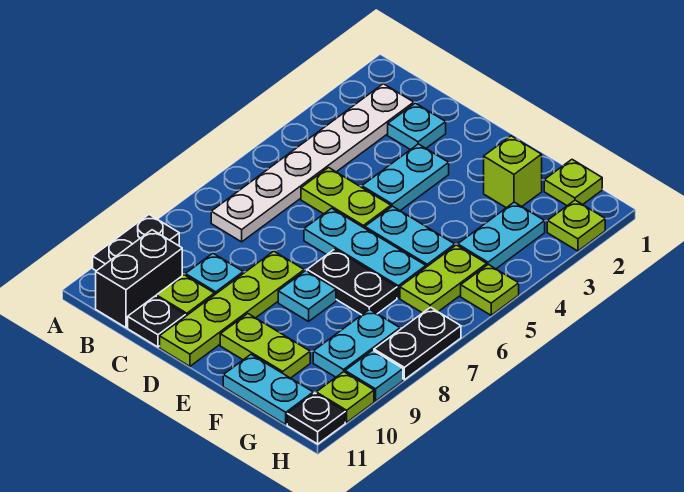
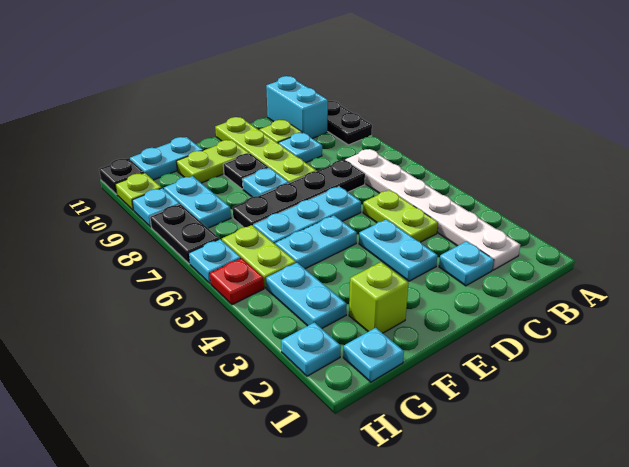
black brick B10:B11 level 1 -> cyan brick B10:B11 level 1
lime plate C5:D5 level 1 -> lime plate C4:C5 level 1
black plate C11 level 1 -> black plate E9 level 1
black plate E7:F7 level 1 -> black plate C7:F7 level 1
lime plate G1 level 1 -> cyan plate G1 level 1
lime plate H2 level 1 -> cyan plate H2 level 1
lime plate H5 level 1 -> red plate H5 level 1
none -> cyan plate H6 level 1

